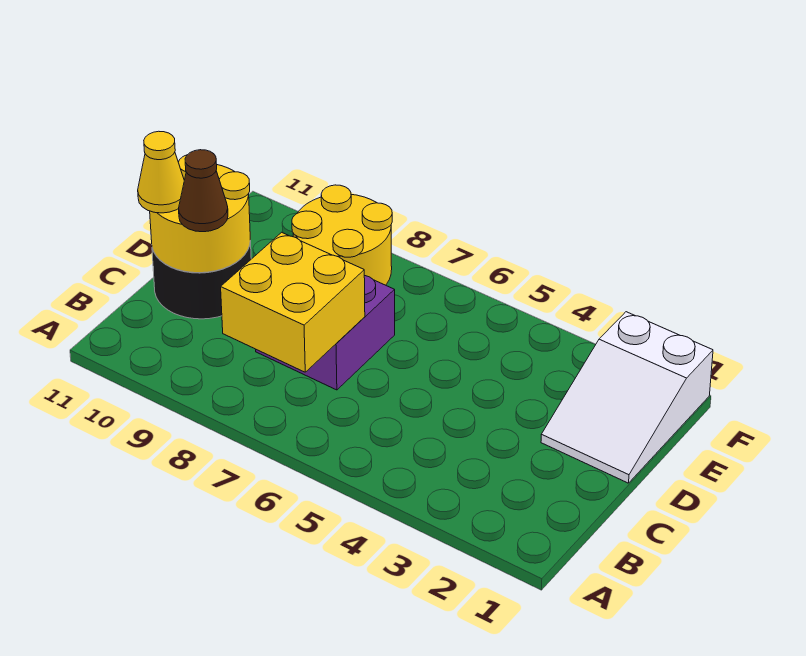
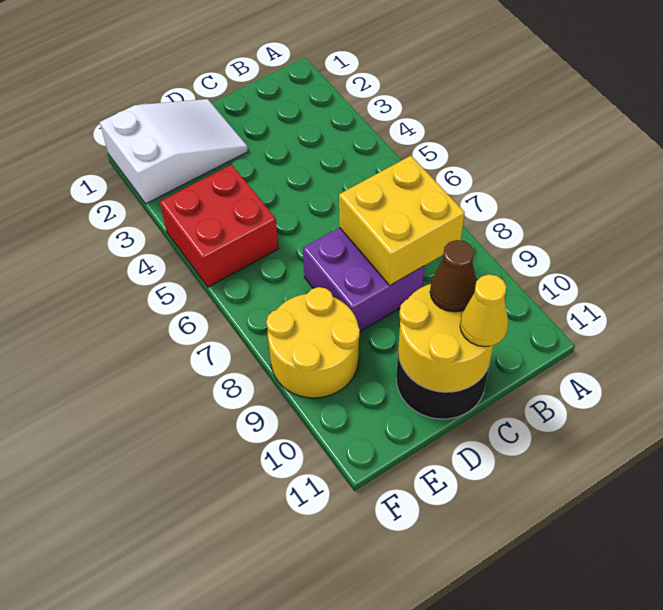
none -> red brick E4:F5 level 1

